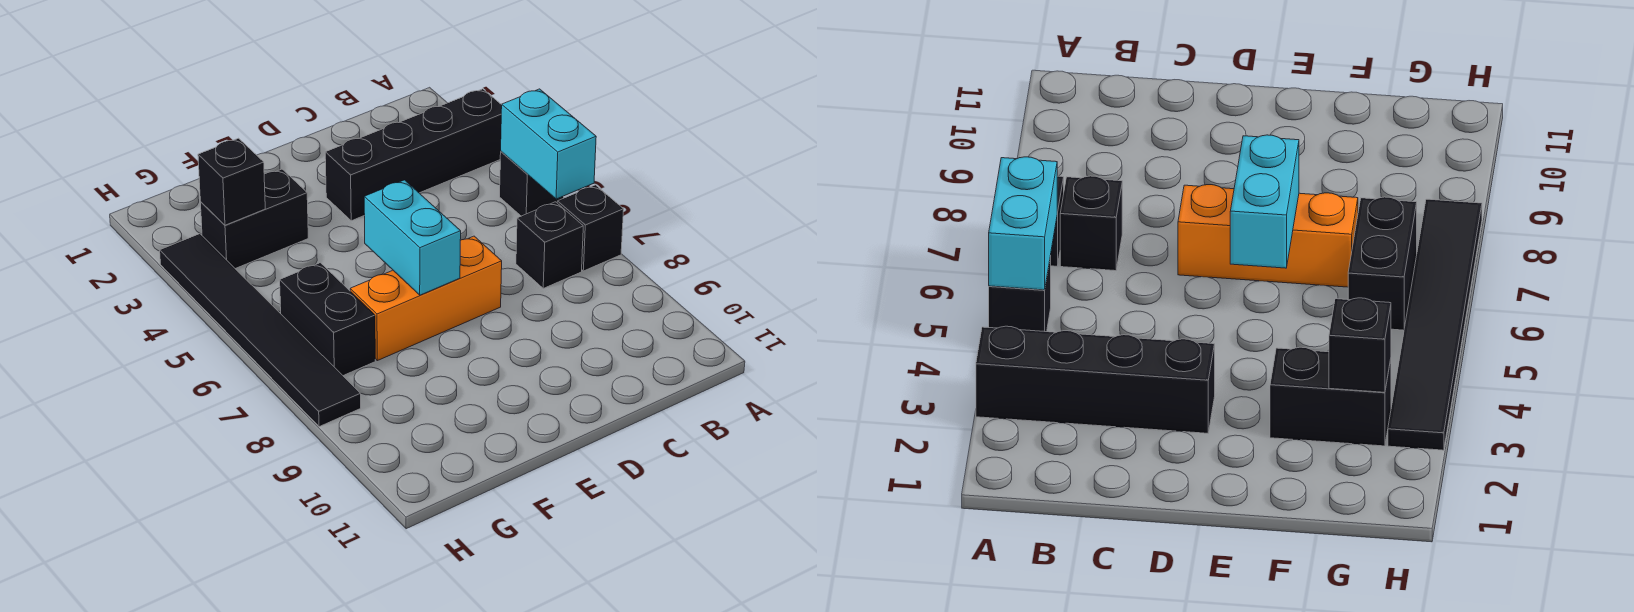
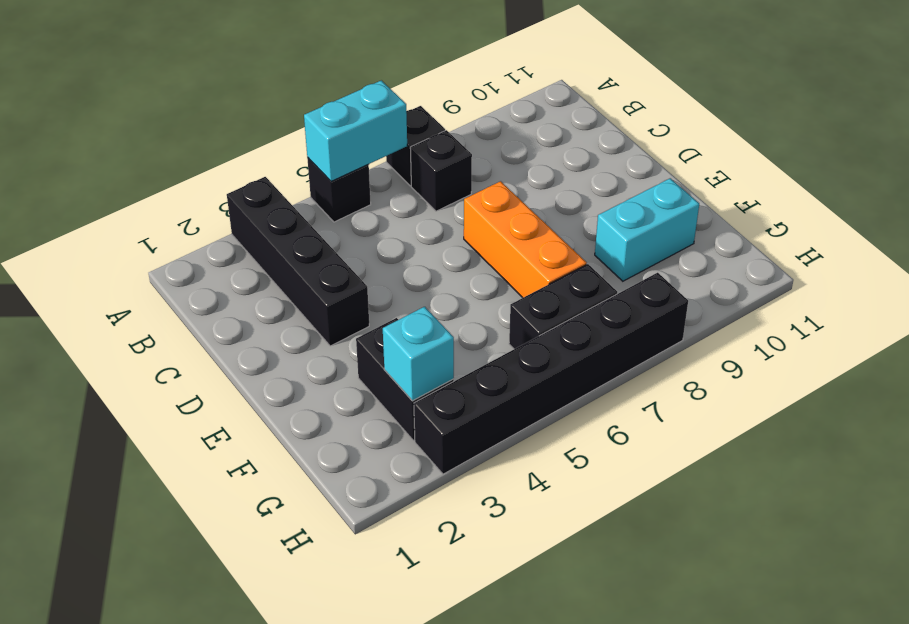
cyan brick E6:E7 level 2 -> cyan brick F9:F10 level 1
black brick G3 level 2 -> cyan brick G3 level 2
black tile H3:H8 level 1 -> black brick H3:H8 level 1

